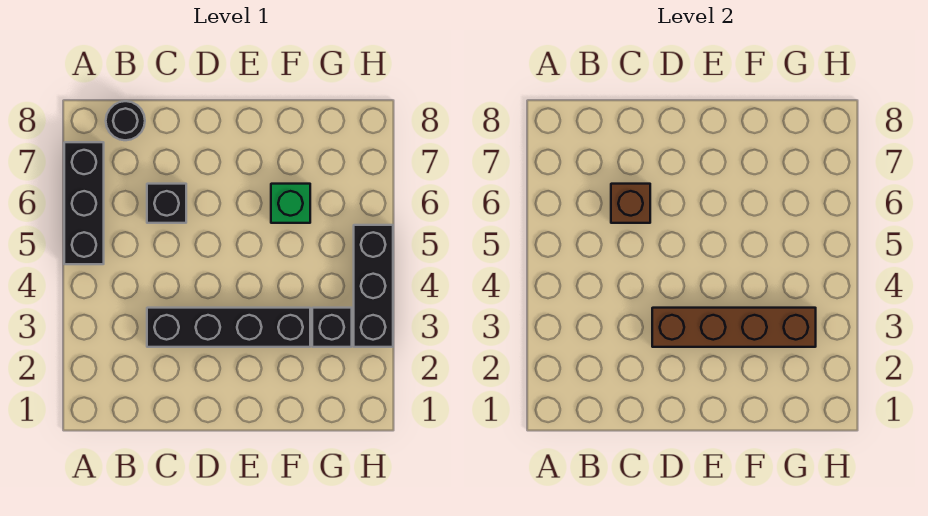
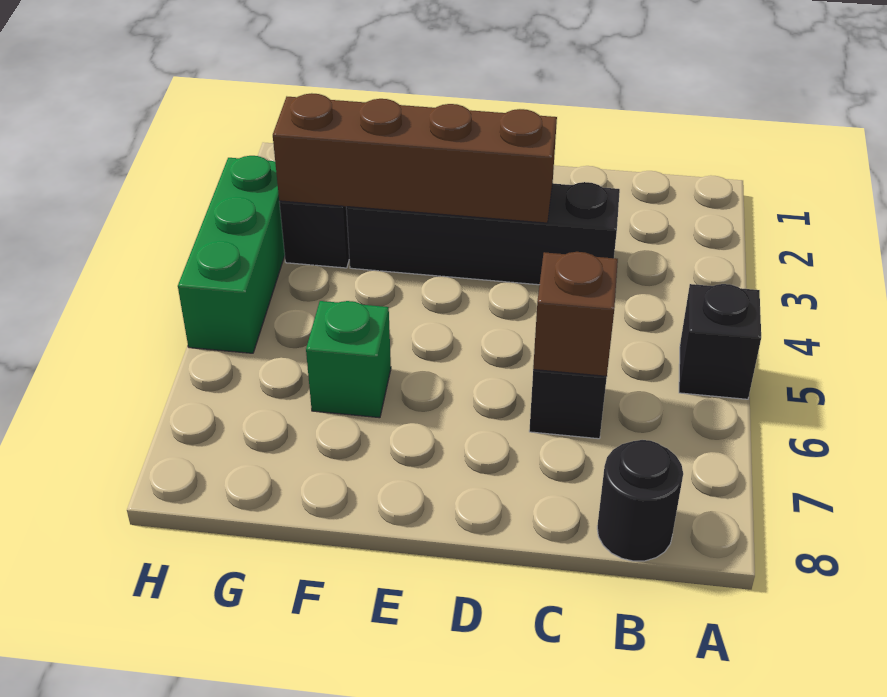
black brick A5:A7 level 1 -> black brick A5 level 1
black brick H3:H5 level 1 -> green brick H3:H5 level 1

